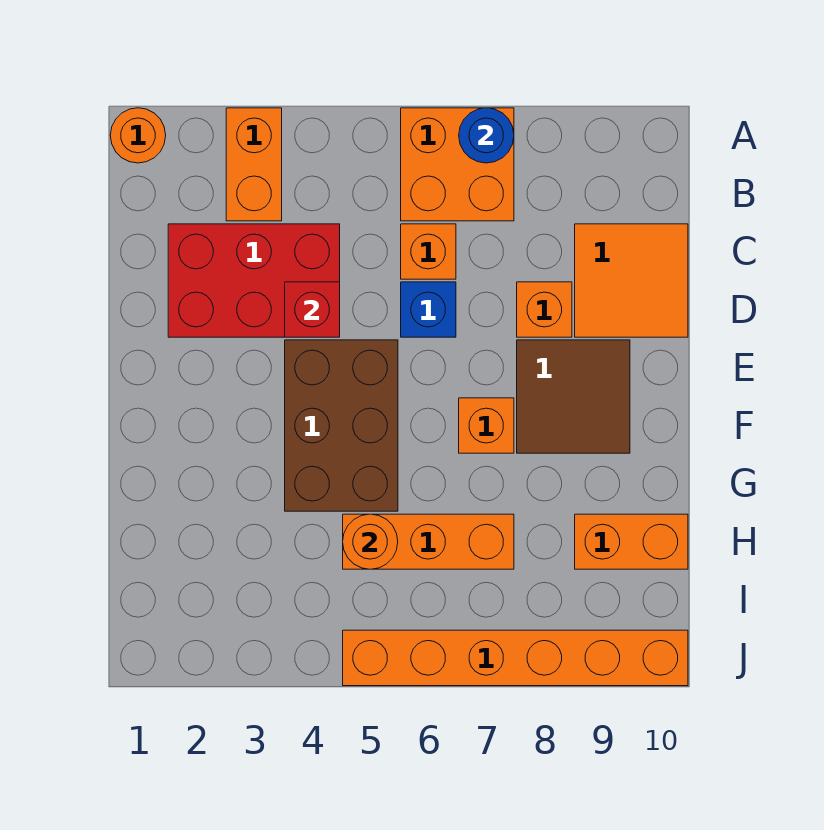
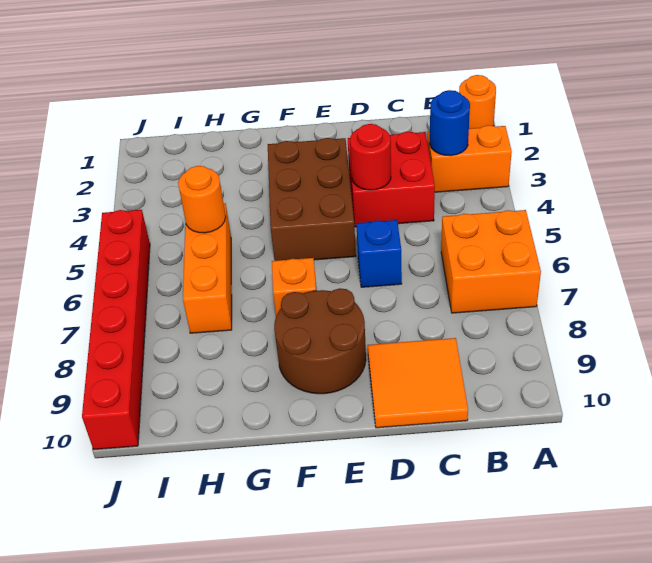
blue round brick A7 level 2 -> blue round brick B3 level 2
red brick C2:D4 level 1 -> red brick C3:D4 level 1
orange brick C6 level 1 -> none
red brick D4 level 2 -> red round brick D4 level 2
orange brick D8 level 1 -> none
brown brick E4:G5 level 1 -> brown brick E3:F5 level 1
brown tile E8:F9 level 1 -> brown round brick E8:F9 level 1
orange brick H9:H10 level 1 -> none
orange brick J5:J10 level 1 -> red brick J5:J10 level 1

